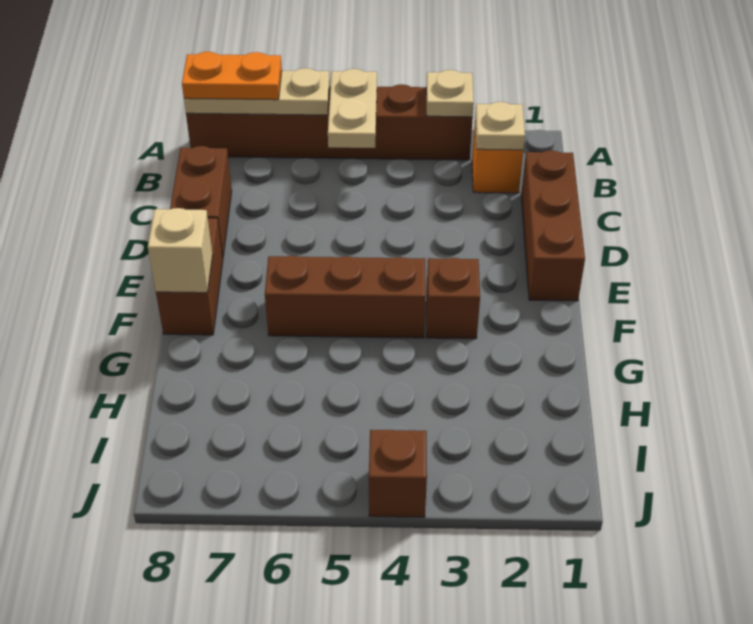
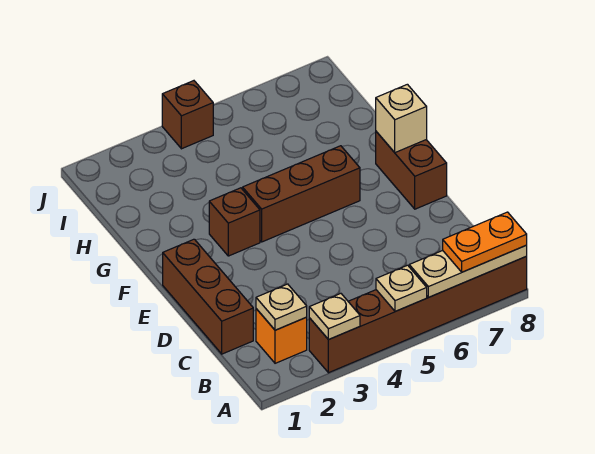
tan plate A5:B5 level 2 -> tan plate A5 level 2
brown brick C8:D8 level 1 -> none

